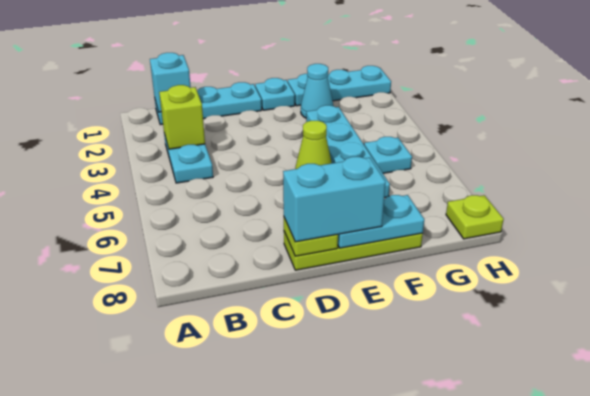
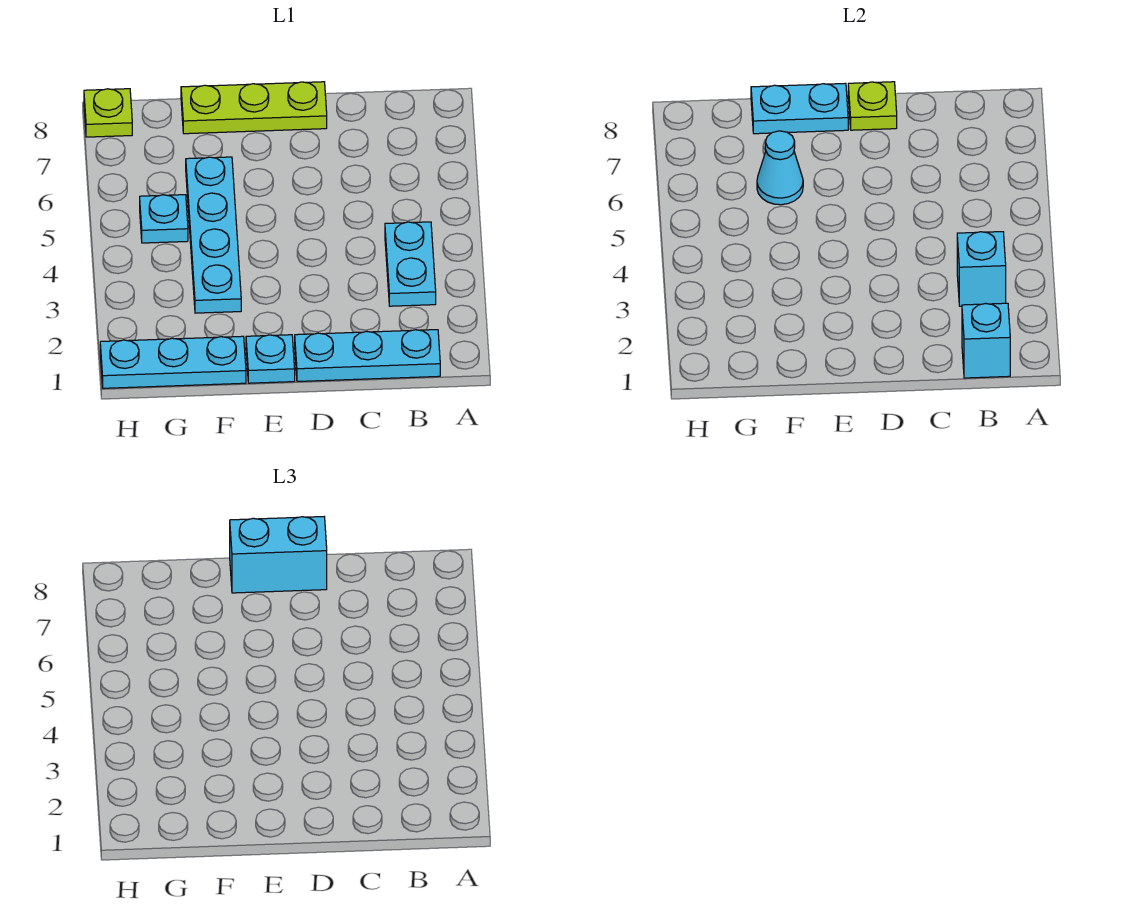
lime brick B3 level 2 -> cyan brick B3 level 2
lime cone E5 level 1 -> none
cyan cone F2 level 1 -> cyan cone F6 level 2

